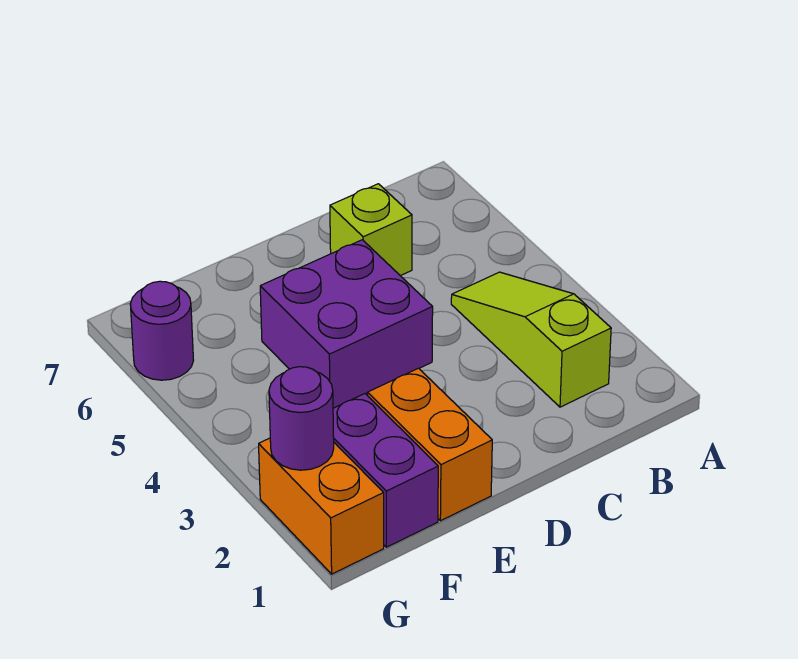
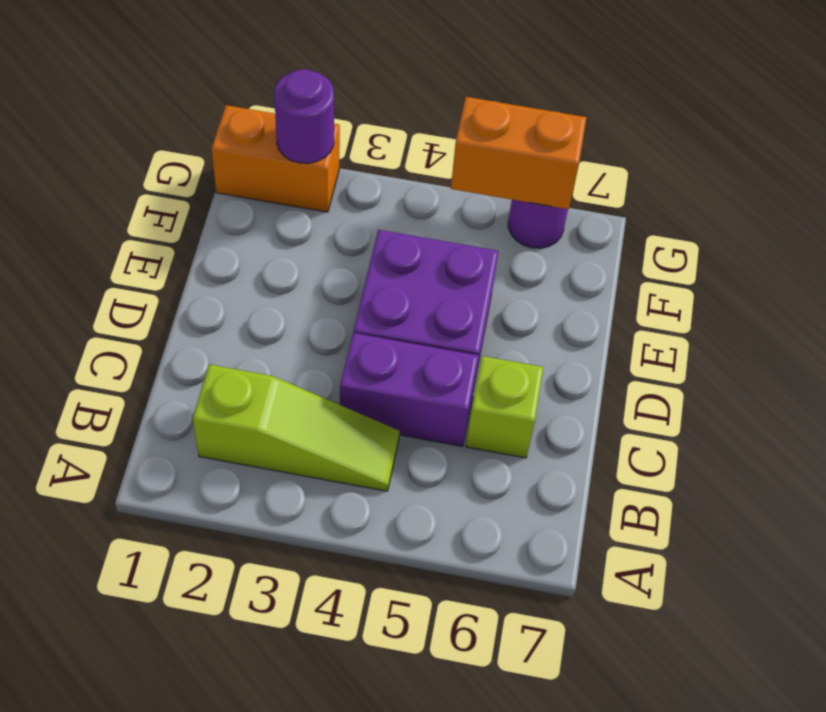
orange brick E1:E2 level 1 -> orange brick G5:G6 level 2
purple brick F1:F2 level 1 -> purple brick C4:C5 level 1

